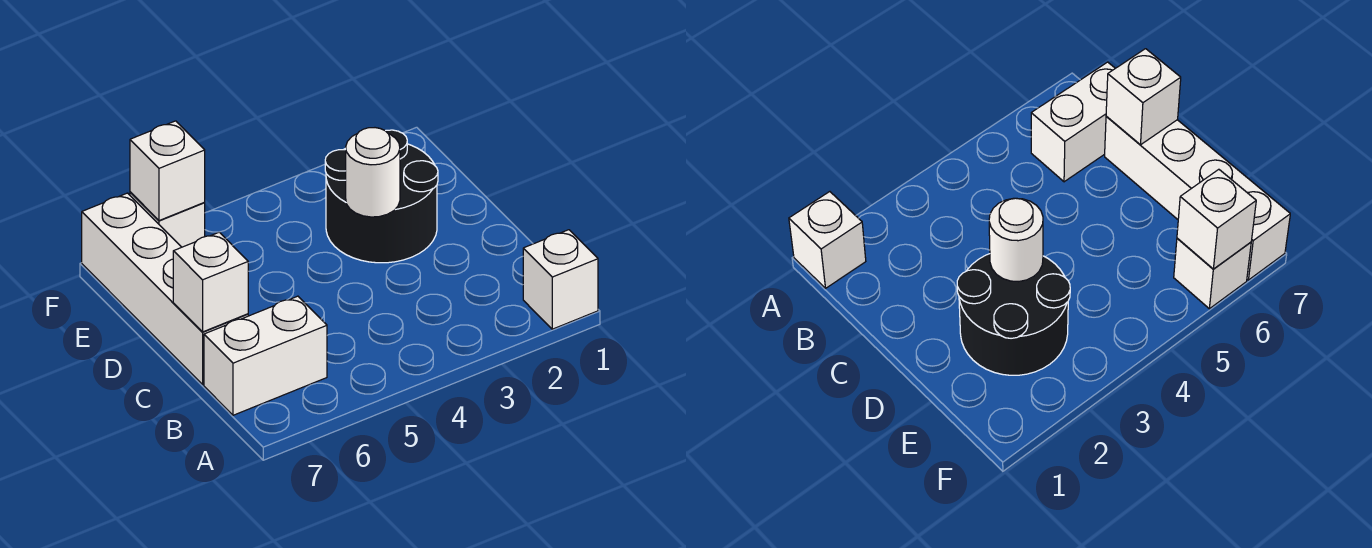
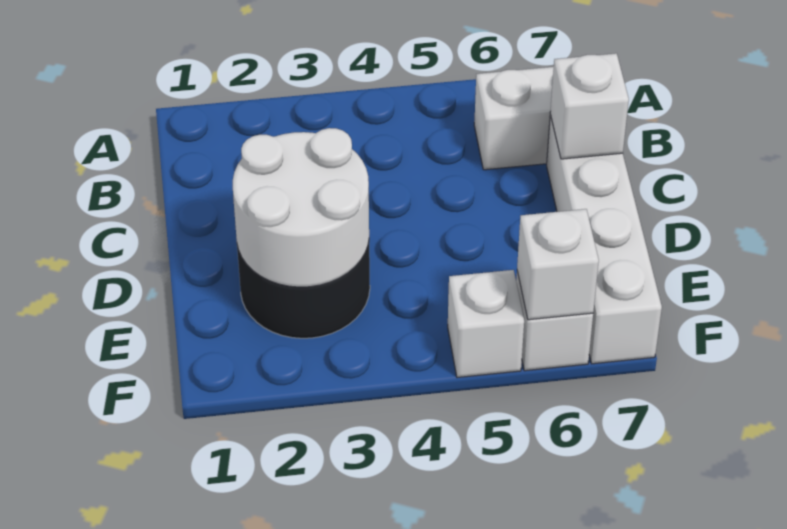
white brick A1 level 1 -> white brick F5 level 1
white round brick D3 level 2 -> white round brick D2:E3 level 2

